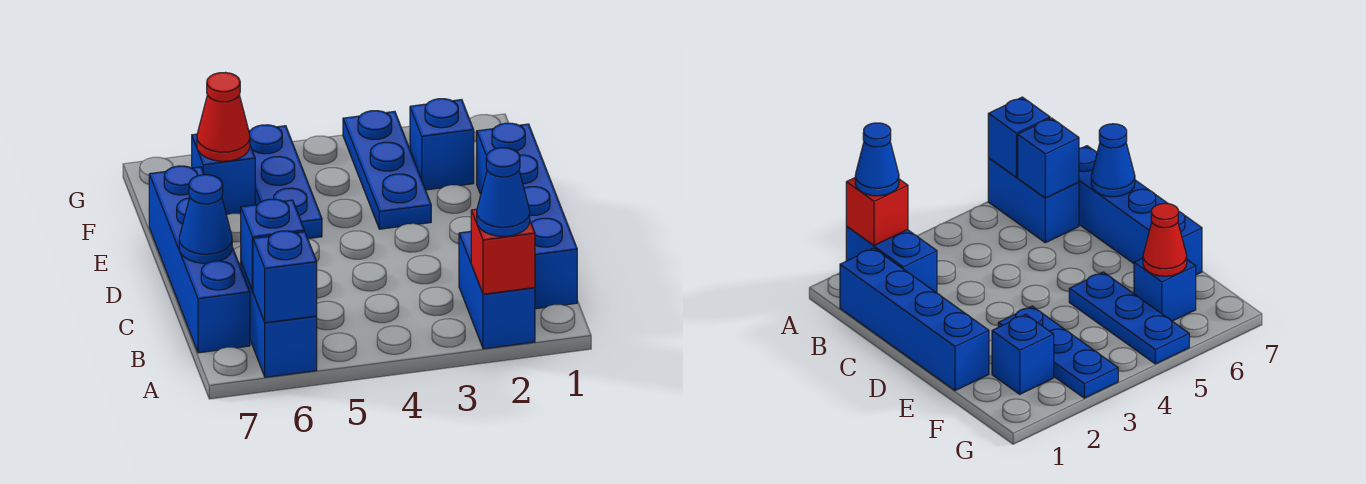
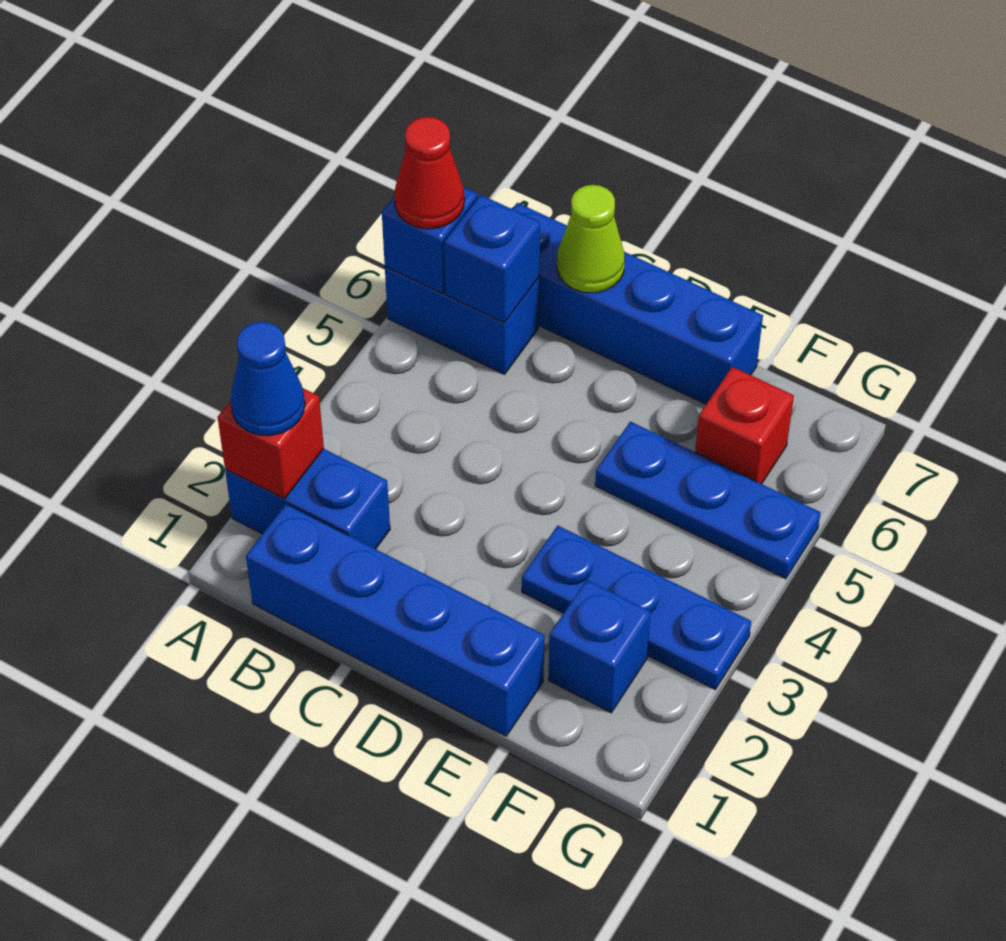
blue cone C7 level 2 -> lime cone C7 level 2
blue brick F6 level 1 -> red brick F6 level 1
red cone F6 level 2 -> red cone A6 level 3

